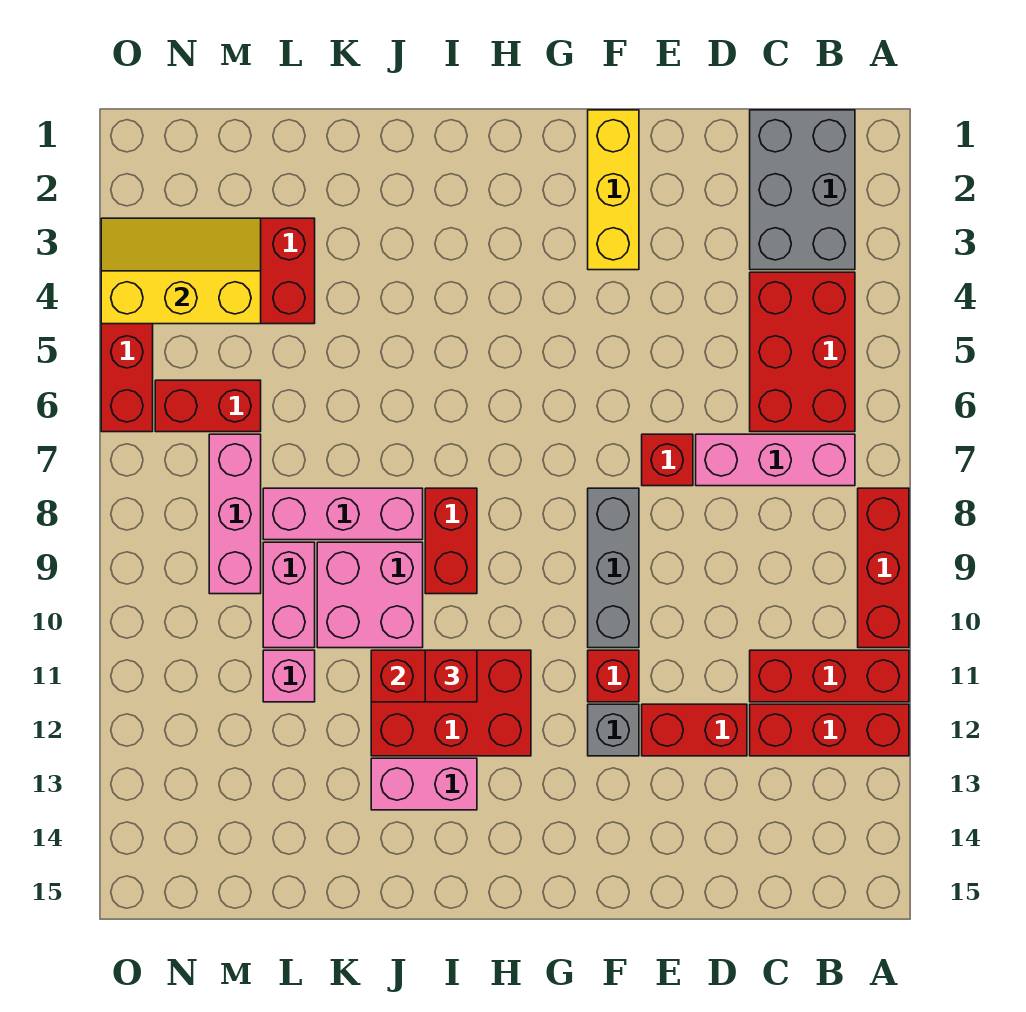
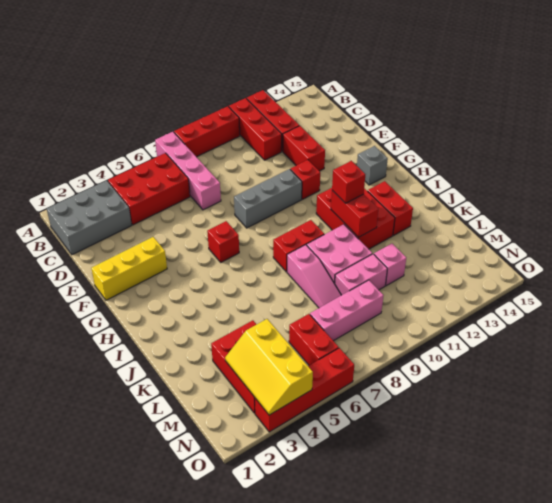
pink brick B7:D7 level 1 -> pink brick A7:D7 level 1
red brick E7 level 1 -> red brick G6 level 1
grey brick F12 level 1 -> grey brick G14 level 1
pink brick I13:J13 level 1 -> red brick I13:J13 level 1
pink brick J8:L8 level 1 -> pink slope J8:L8 level 1 top J

